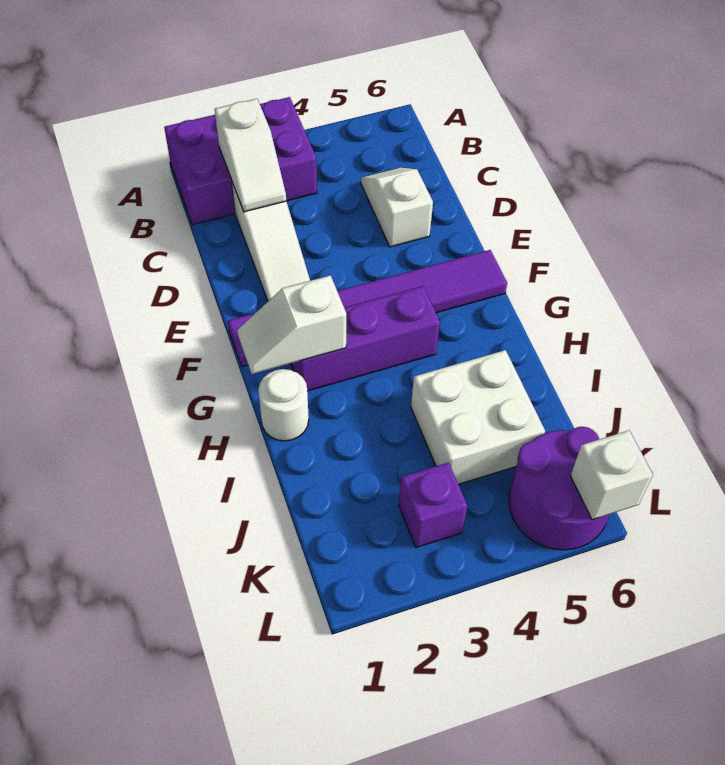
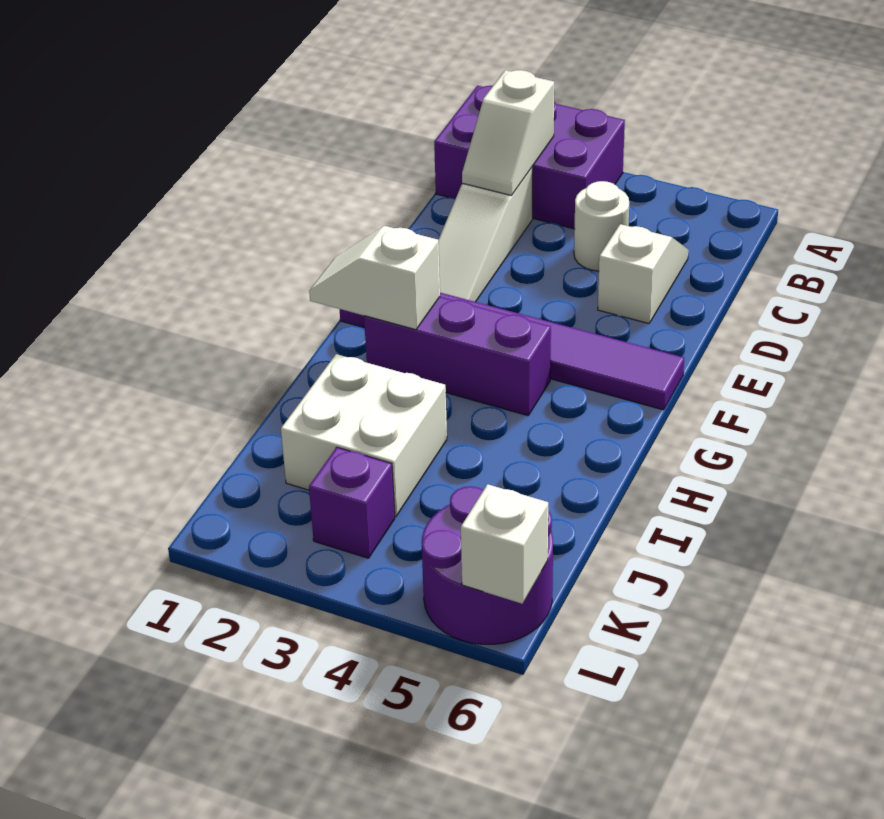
white round brick H1 level 1 -> white round brick C4 level 1
white brick I4:J5 level 1 -> white brick I2:J3 level 1

